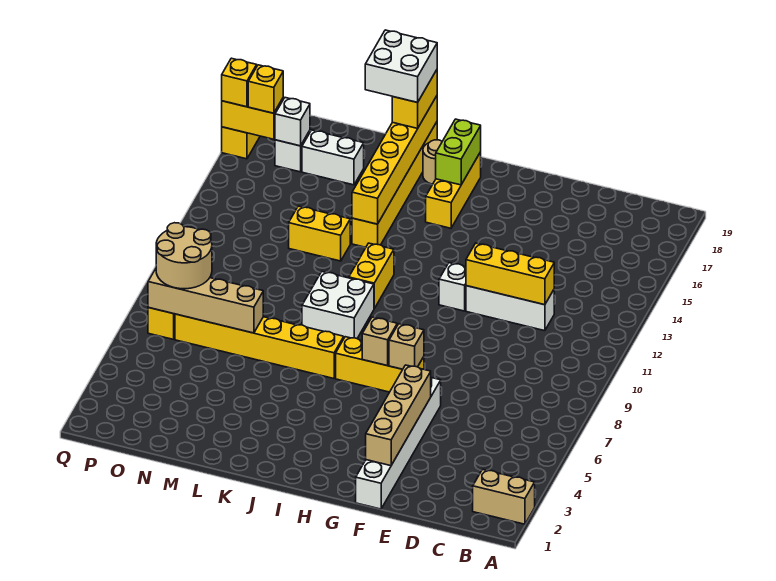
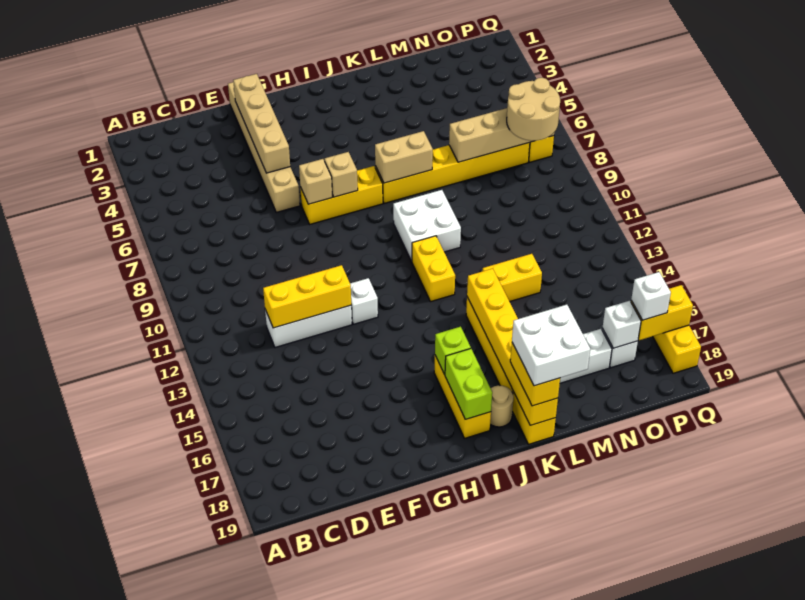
tan brick A2:B2 level 1 -> tan brick J7:K7 level 2
white brick F1:F6 level 1 -> tan brick F1:F6 level 1
none -> lime brick I16 level 2
yellow brick P17 level 3 -> white brick P17 level 3
yellow brick Q17 level 3 -> none

